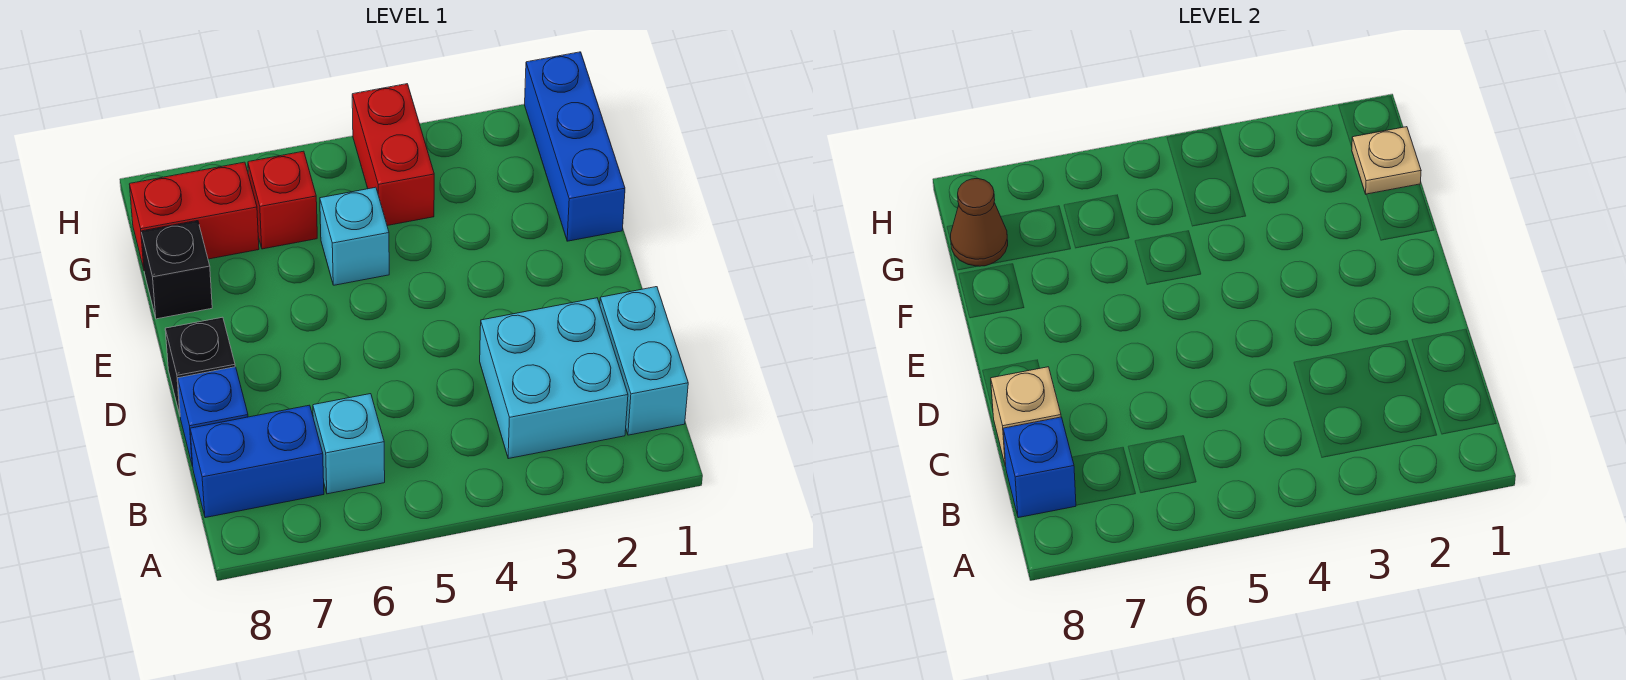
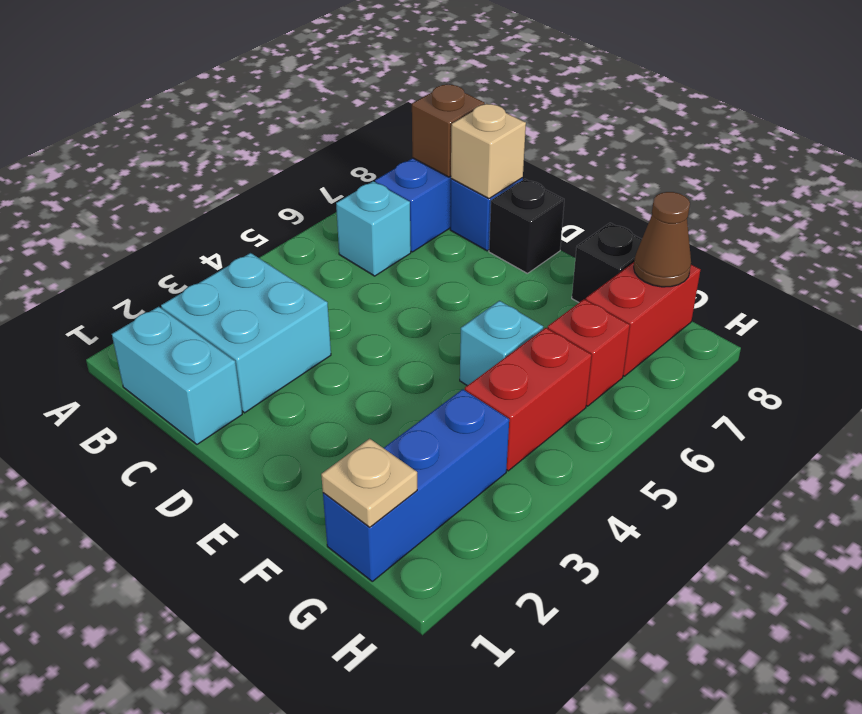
blue brick B8 level 2 -> brown brick B8 level 2
blue brick F1:H1 level 1 -> blue brick G1:G3 level 1
red brick G4:H4 level 1 -> red brick G4:G5 level 1

